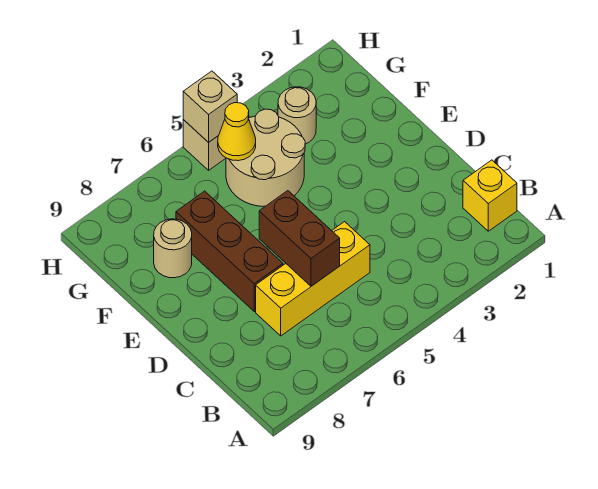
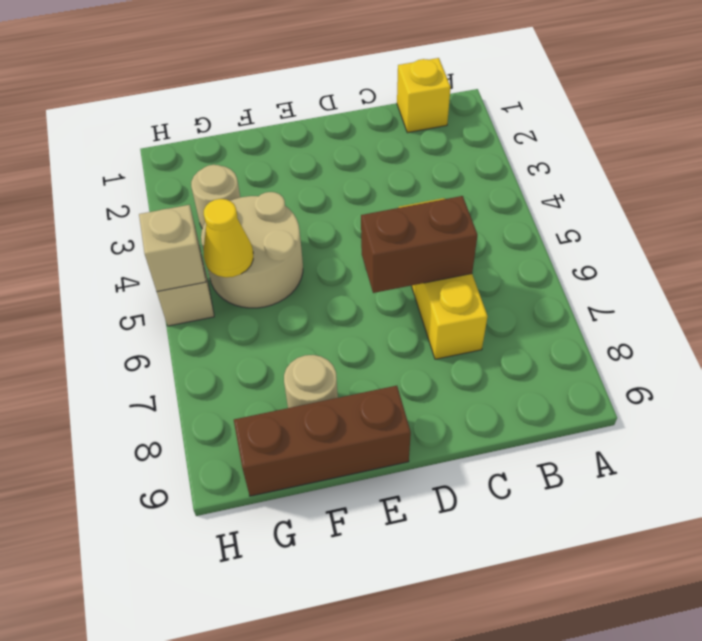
brown brick D7:F7 level 1 -> brown brick E9:G9 level 1

